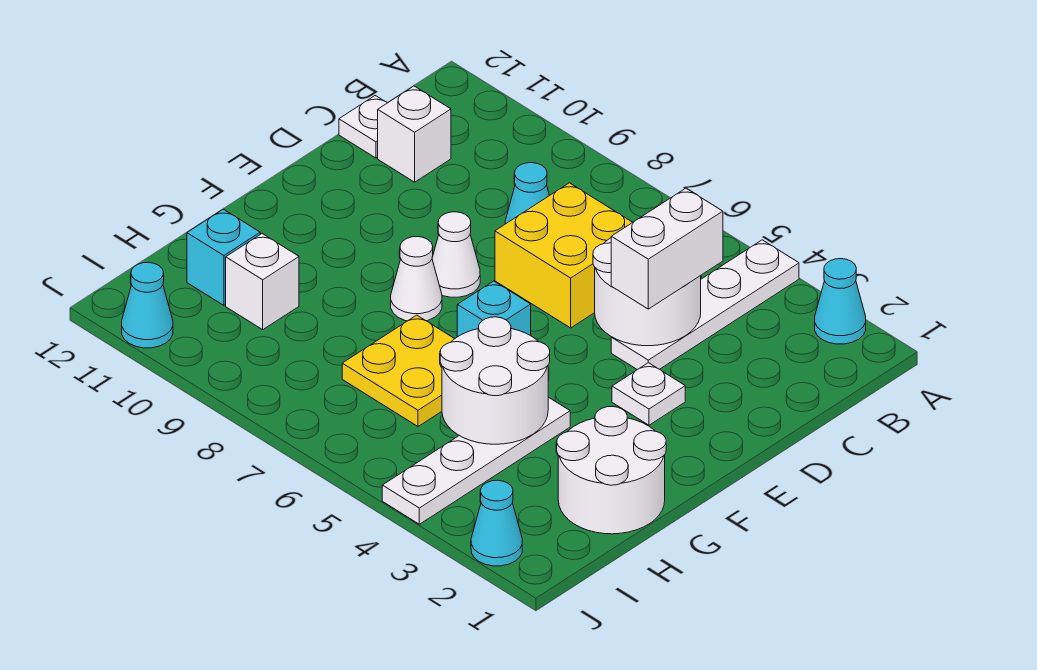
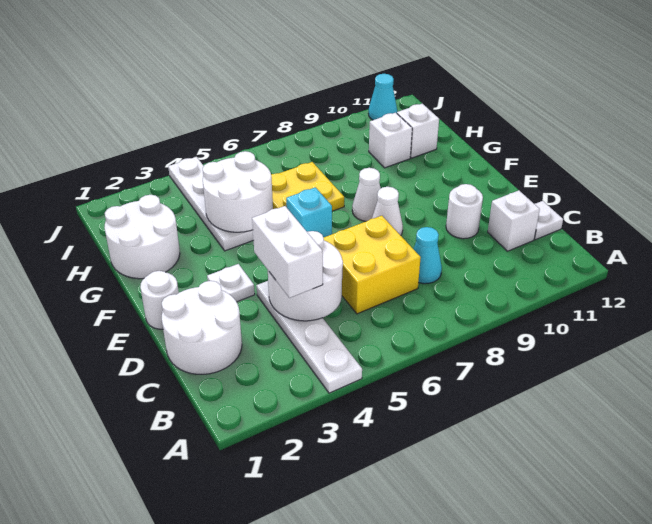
cyan cone A2 level 1 -> none
none -> white round brick C1:D2 level 1
none -> white round brick D10 level 1
none -> white round brick E1 level 1
cyan brick H11 level 1 -> white brick H11 level 1
cyan cone J2 level 1 -> none

